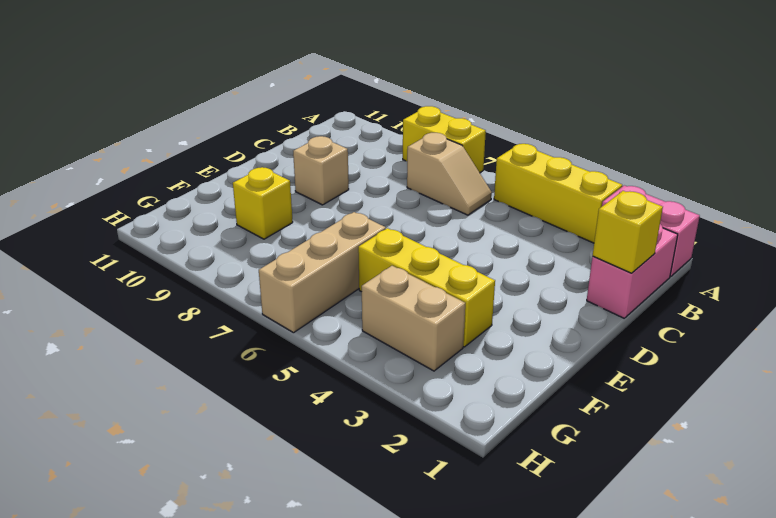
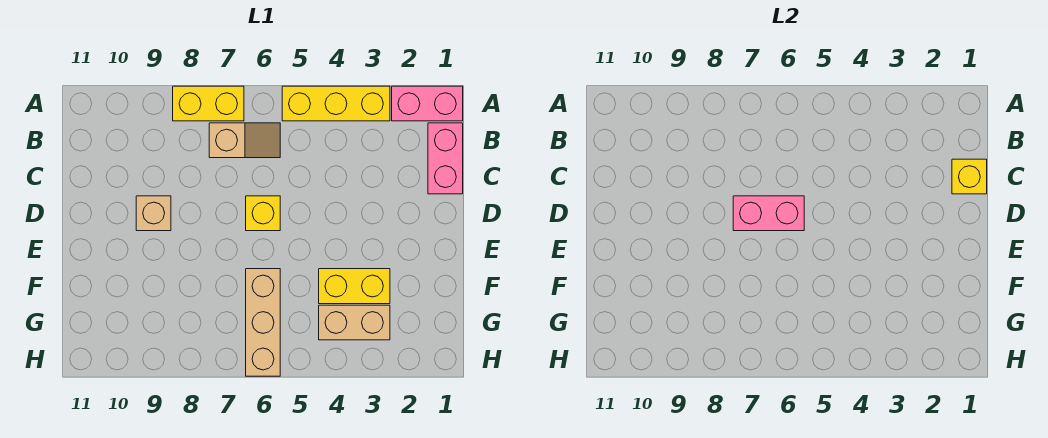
none -> pink brick D6:D7 level 2
yellow brick F3:F5 level 1 -> yellow brick F3:F4 level 1
yellow brick F9 level 1 -> yellow brick D6 level 1

